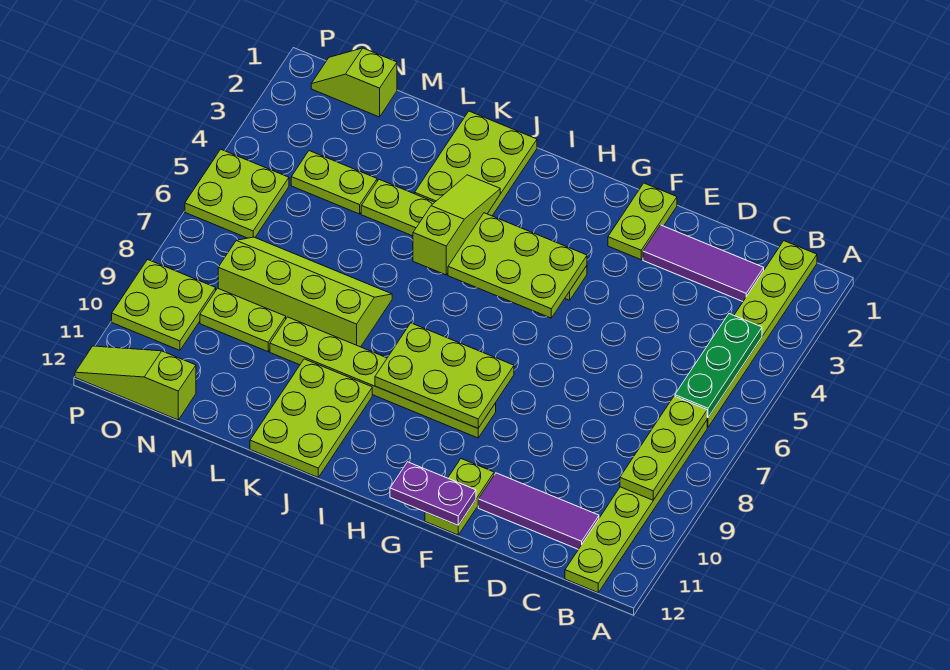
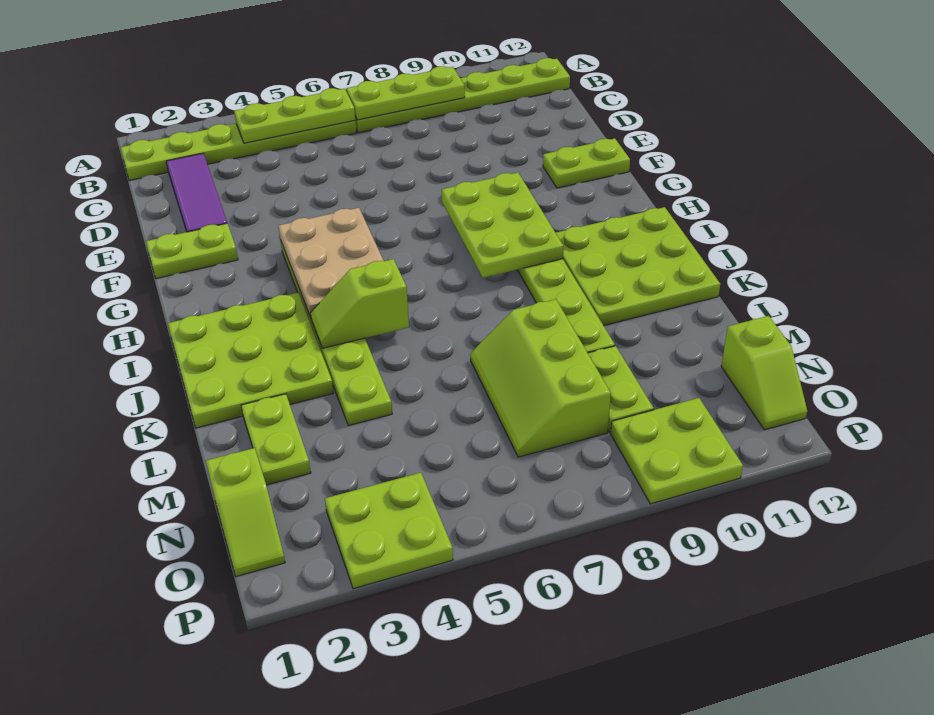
green plate B4:B6 level 2 -> lime plate B4:B6 level 2
purple tile C11:E11 level 1 -> none
purple plate F12:G12 level 2 -> none
lime plate G4:I5 level 2 -> tan plate G4:I5 level 2
lime plate J1:K3 level 1 -> lime plate I1:K3 level 1
lime slope J3:J5 level 2 top 5 -> lime slope J4:J5 level 2 top 5
lime plate J10:K12 level 1 -> lime plate I10:K12 level 1
lime slope K7:N8 level 1 top 8 -> lime slope L7:N8 level 1 top 8
lime plate M4:N4 level 1 -> lime plate L2:M2 level 1
lime slope N12:P12 level 1 top N -> lime slope N12:O12 level 1 top N
lime plate O5:P6 level 1 -> lime plate O3:P4 level 1

